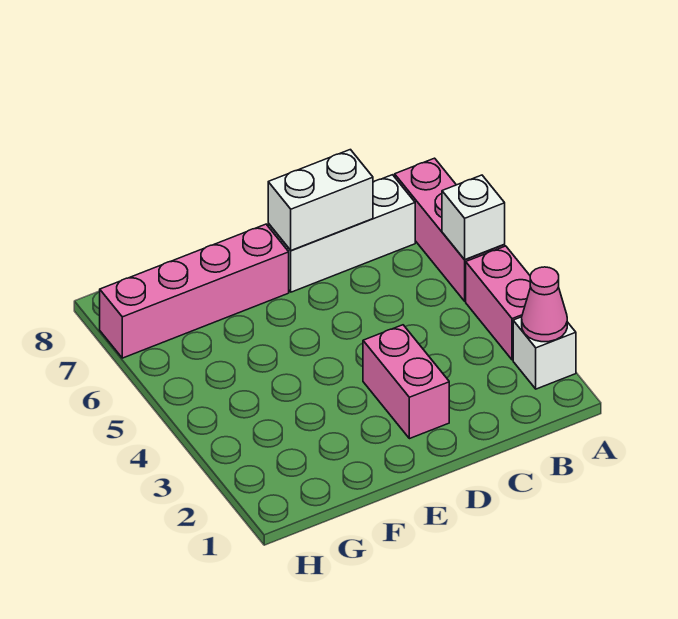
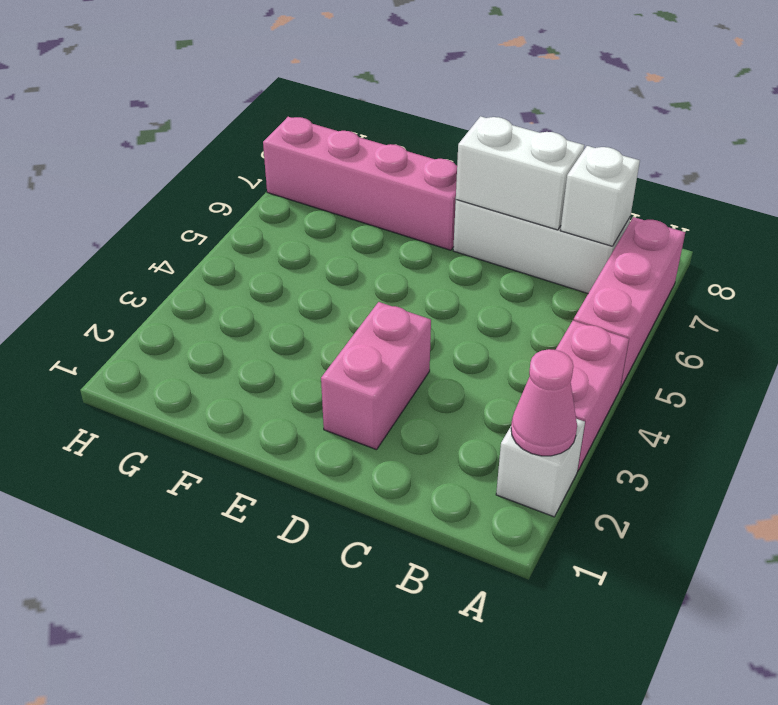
white brick A5 level 2 -> white brick B7 level 2

